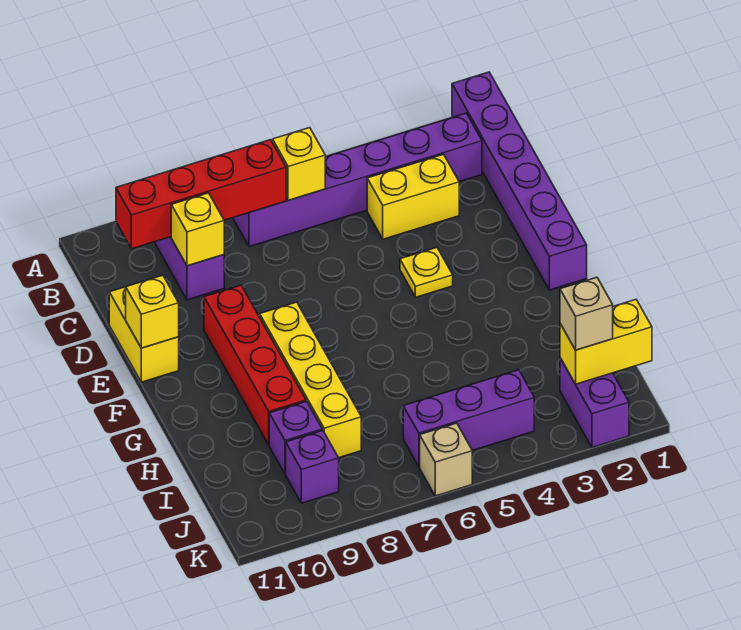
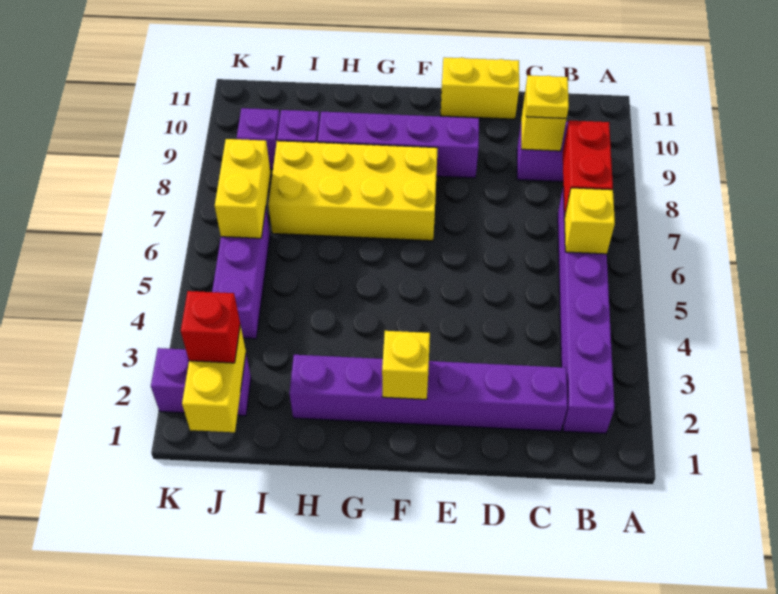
purple brick A1:F1 level 1 -> purple brick C2:H2 level 1
red brick B7:B10 level 2 -> red brick B7:B8 level 2
yellow brick C3:C4 level 1 -> yellow brick J6:J7 level 2
yellow plate E4 level 1 -> yellow plate C9 level 3
red brick E9:H9 level 1 -> purple brick E9:H9 level 1
yellow brick E11 level 2 -> yellow brick F2 level 2
yellow brick F8:I8 level 1 -> yellow brick F7:I8 level 1
tan brick J2 level 3 -> red brick J2 level 3
tan brick K6 level 1 -> none

